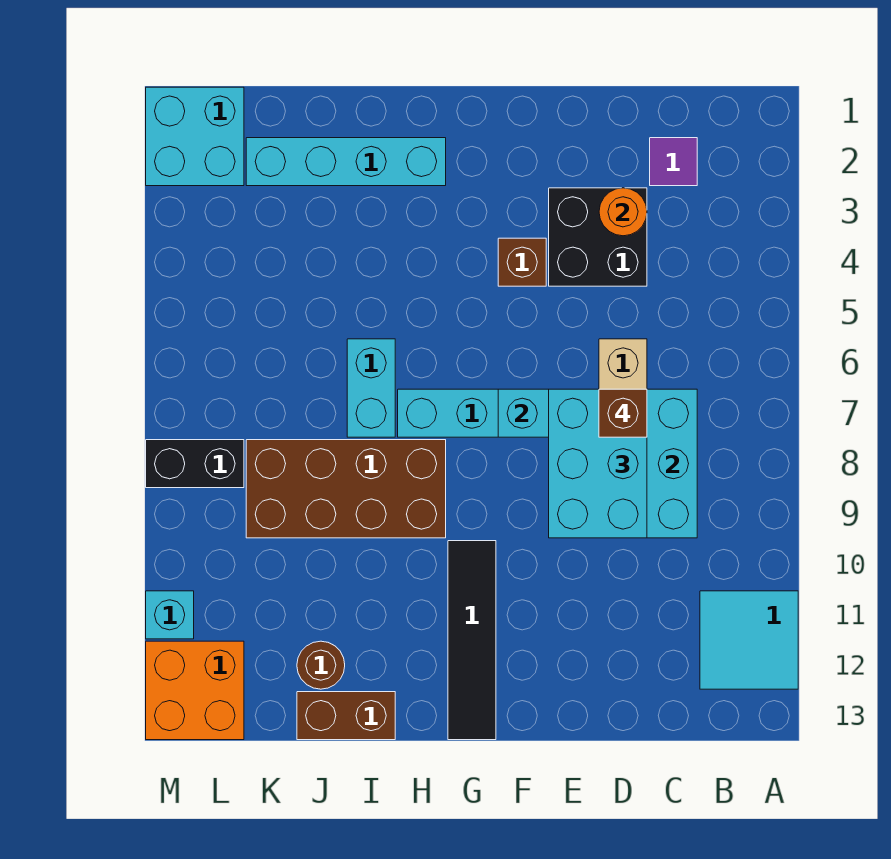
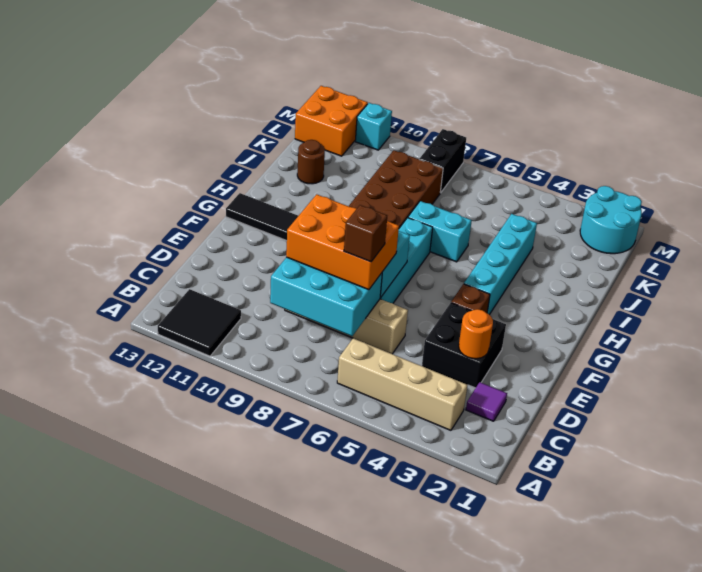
cyan tile A11:B12 level 1 -> black tile A11:B12 level 1
none -> tan brick B3:B6 level 1
cyan brick D7:E9 level 3 -> orange brick D7:E9 level 3
cyan brick H2:K2 level 1 -> cyan brick G4:J4 level 1
brown brick I13:J13 level 1 -> none
cyan brick L1:M2 level 1 -> cyan round brick L1:M2 level 1

